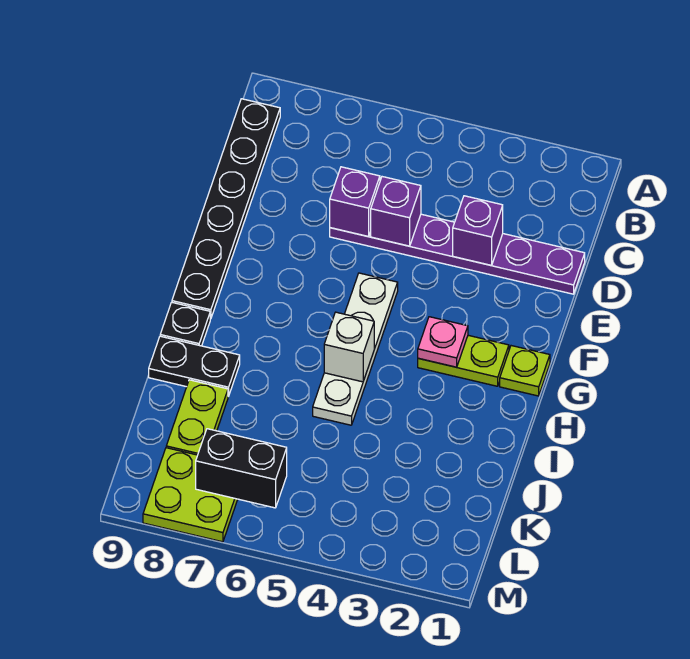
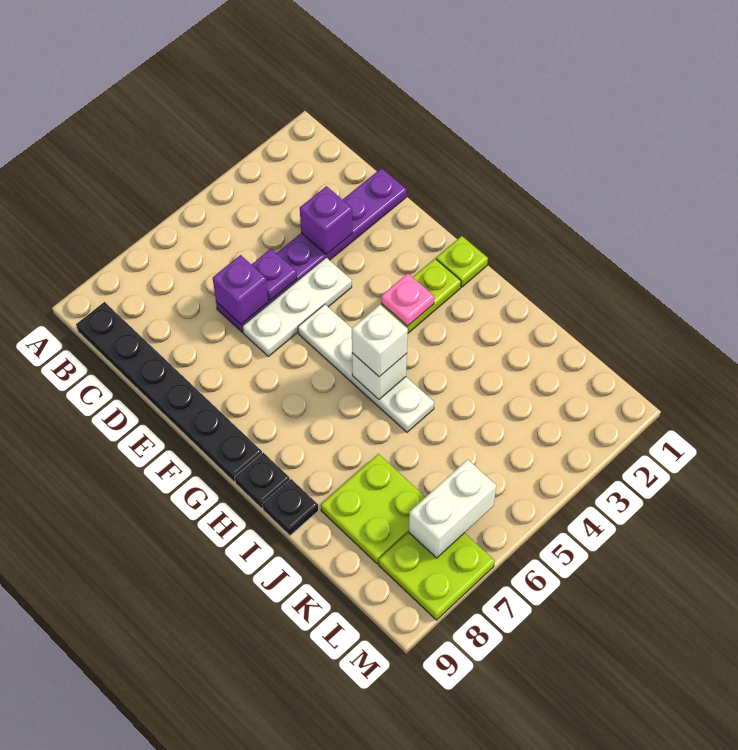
purple brick D5 level 2 -> purple plate D5 level 2
none -> white plate E4:E6 level 1
none -> white brick H5 level 3
black plate I8:I9 level 1 -> black plate I9 level 1
lime plate J8:K8 level 1 -> lime plate J7:K8 level 1
black brick L6:L7 level 2 -> white brick L6:L7 level 2

